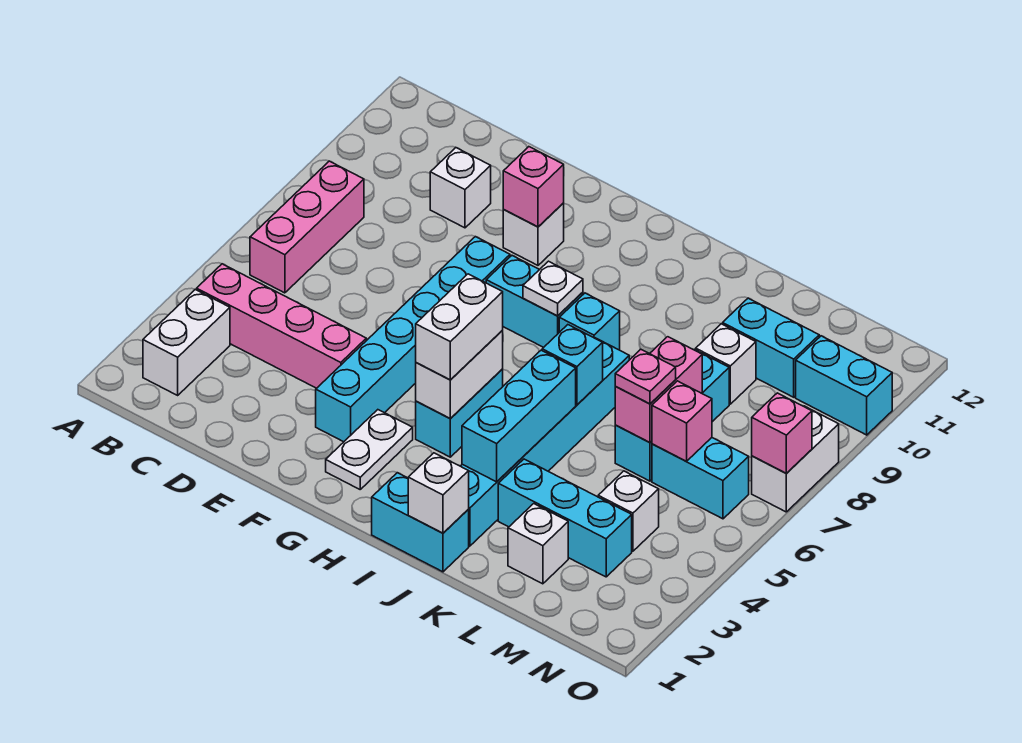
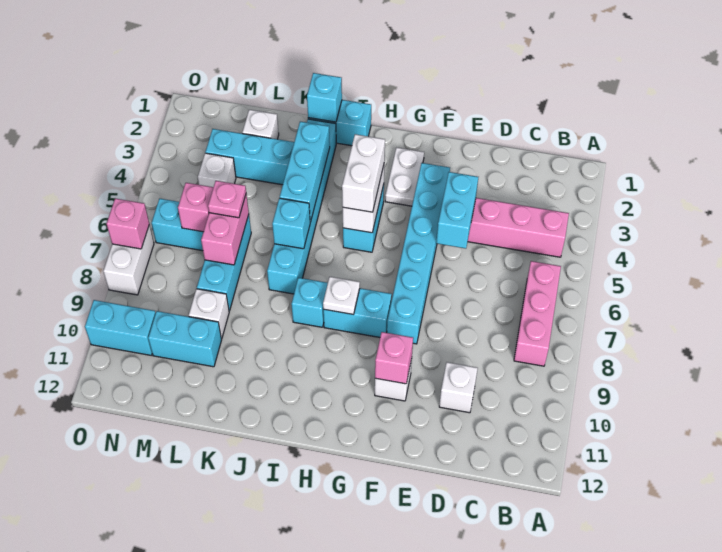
white brick B2:B3 level 1 -> none
none -> cyan brick E4:E5 level 2
white brick J1 level 2 -> cyan brick J1 level 2

